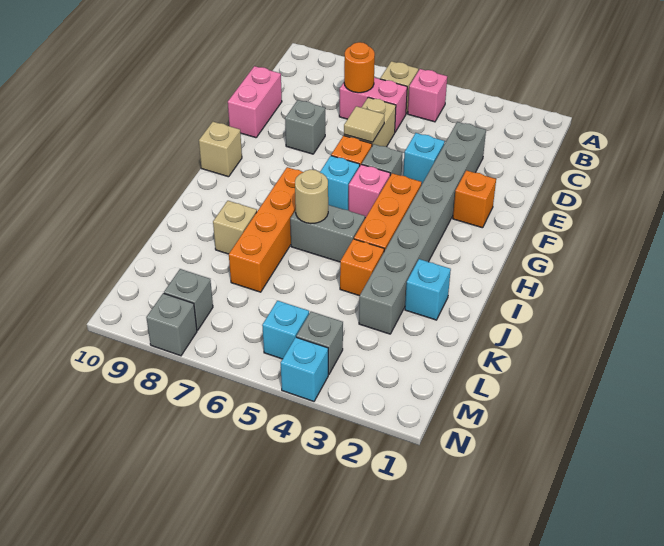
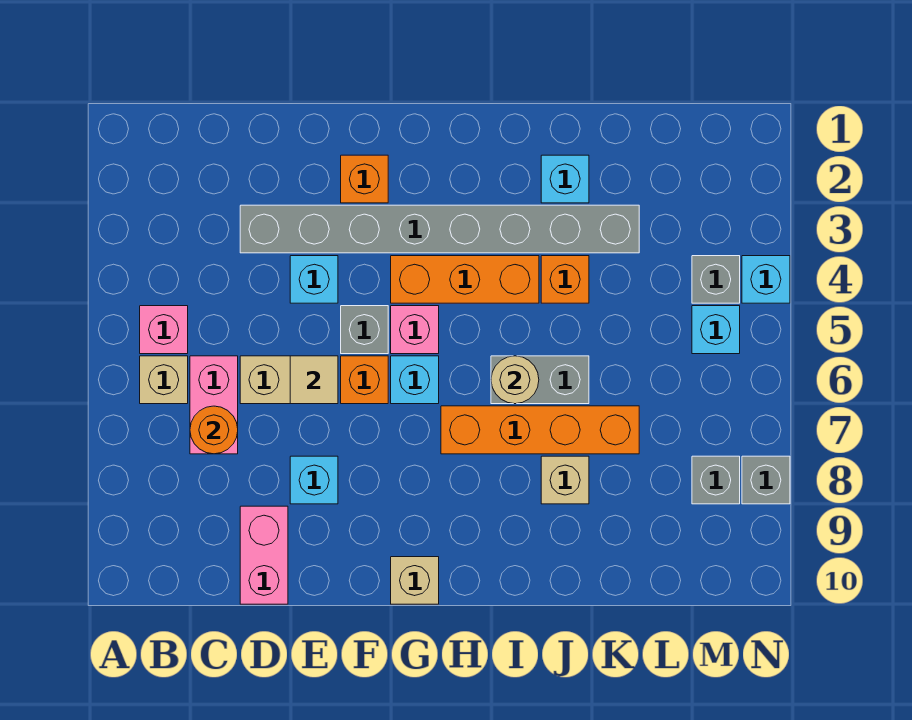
pink brick D10:E10 level 1 -> pink brick D9:D10 level 1
grey brick E8 level 1 -> cyan brick E8 level 1
grey brick I5:I6 level 1 -> grey brick I6:J6 level 1

